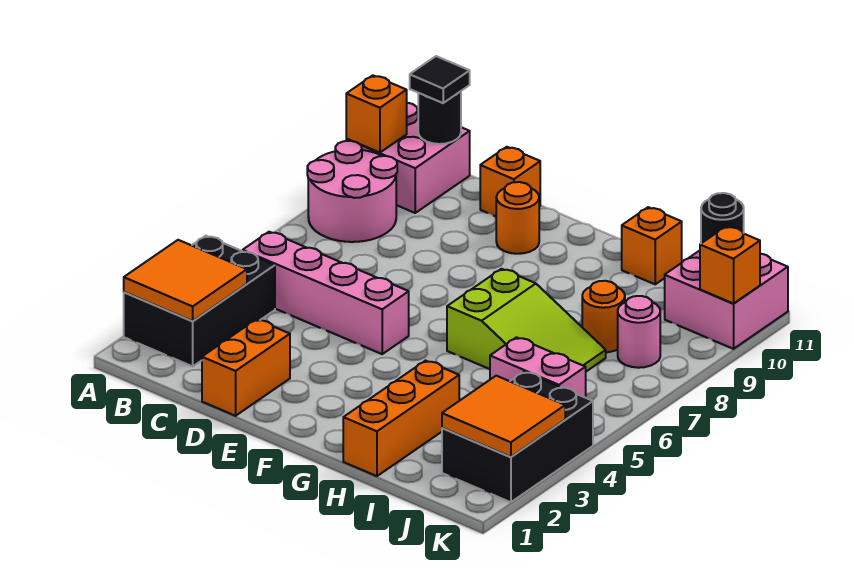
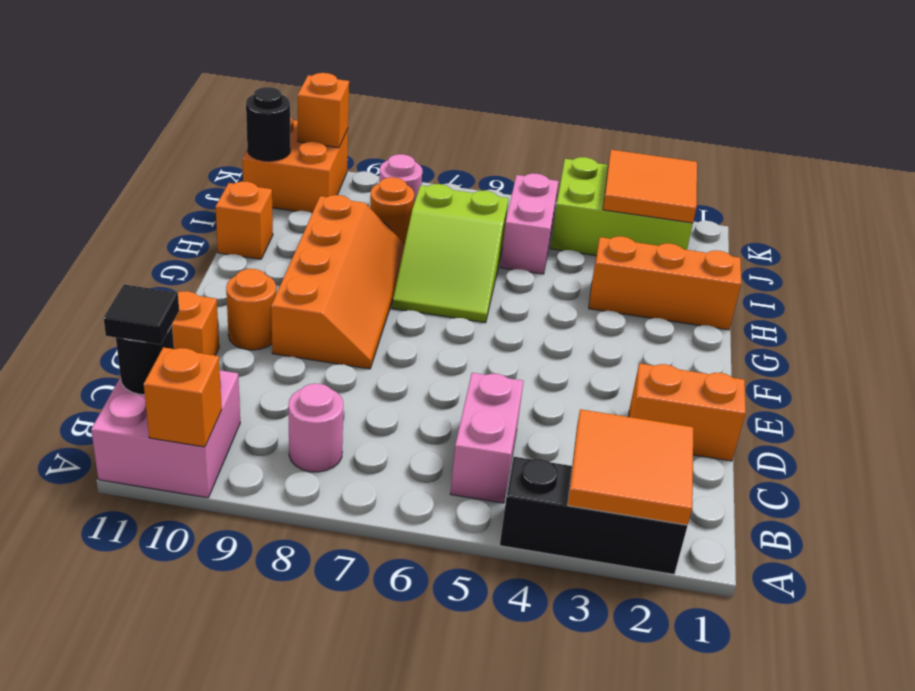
black brick A2:B4 level 1 -> black brick A2:A4 level 1
pink round brick A8:B9 level 1 -> pink round brick B8 level 1
pink brick B5:E5 level 1 -> pink brick B5:C5 level 1
none -> orange slope E8:H9 level 1 top 9
lime slope G6:I7 level 1 top G -> lime slope G6:I7 level 1 top I
black brick J2:K4 level 1 -> lime brick J2:K4 level 1
pink brick J10:K11 level 1 -> orange brick J10:K11 level 1

